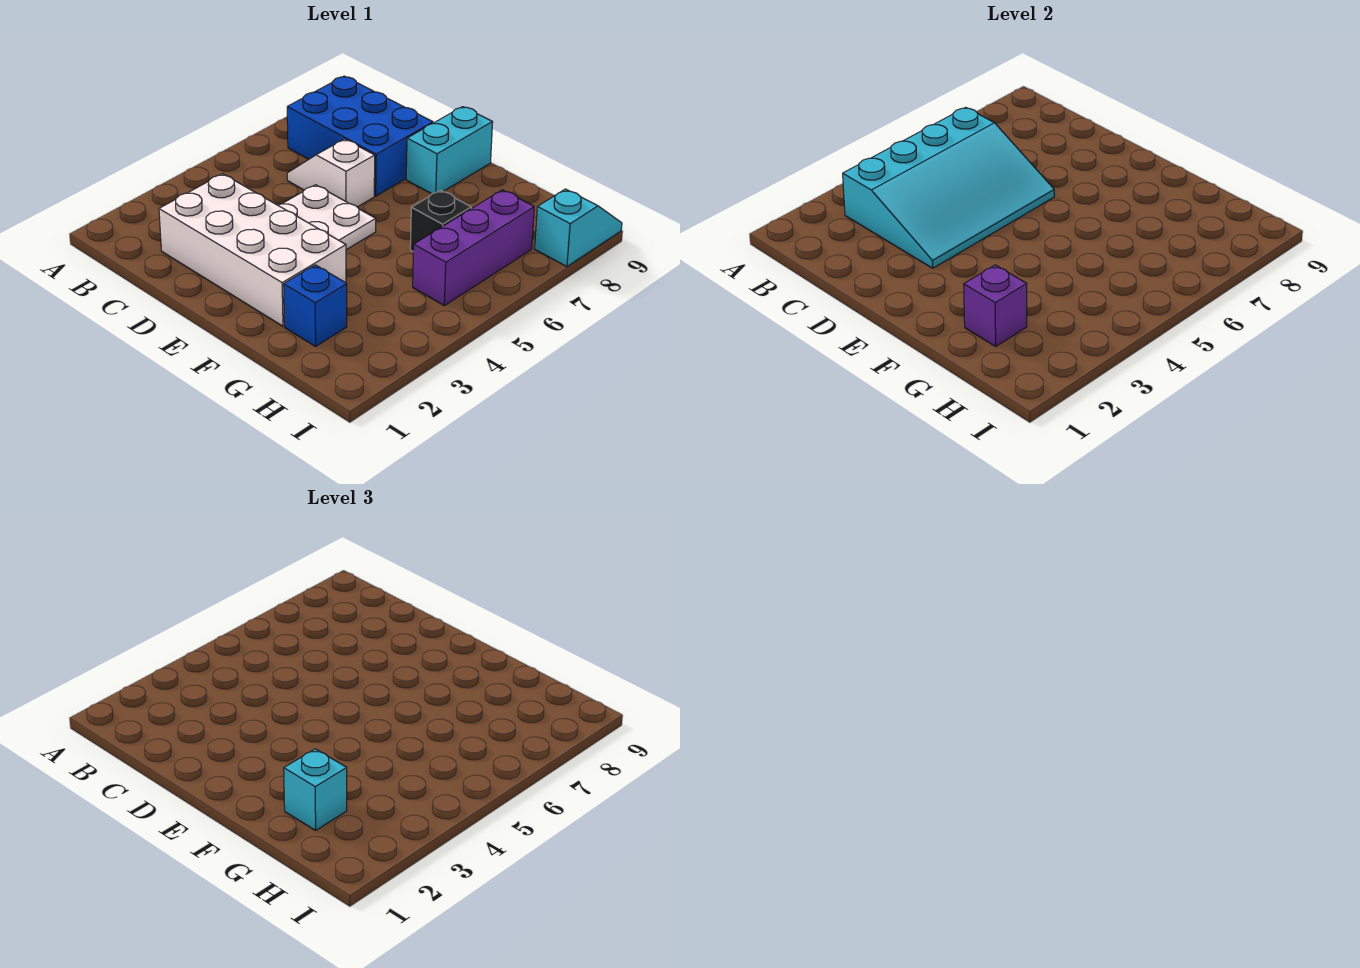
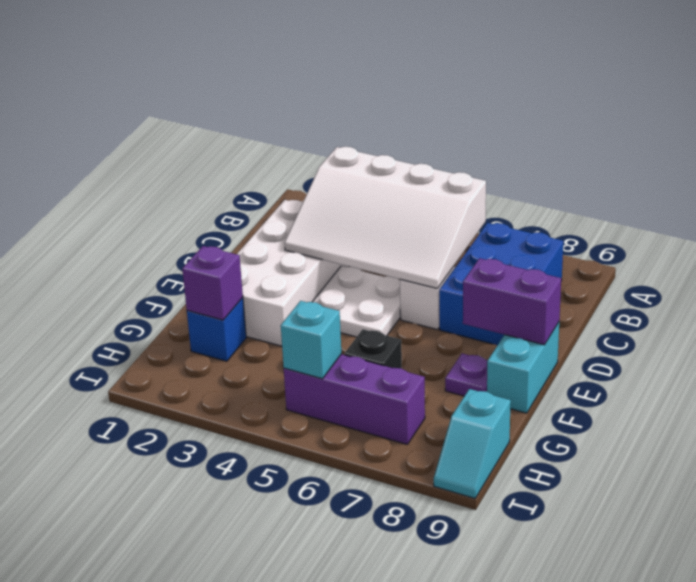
cyan slope B3:D6 level 2 top B -> white slope B3:D6 level 2 top B
cyan brick E8:E9 level 1 -> cyan brick E9:F9 level 1
none -> purple brick E8:E9 level 2
none -> purple plate F8 level 1
cyan brick G2 level 3 -> cyan brick H5 level 2
cyan slope I8:I9 level 1 top 8 -> cyan slope H9:I9 level 1 top H

